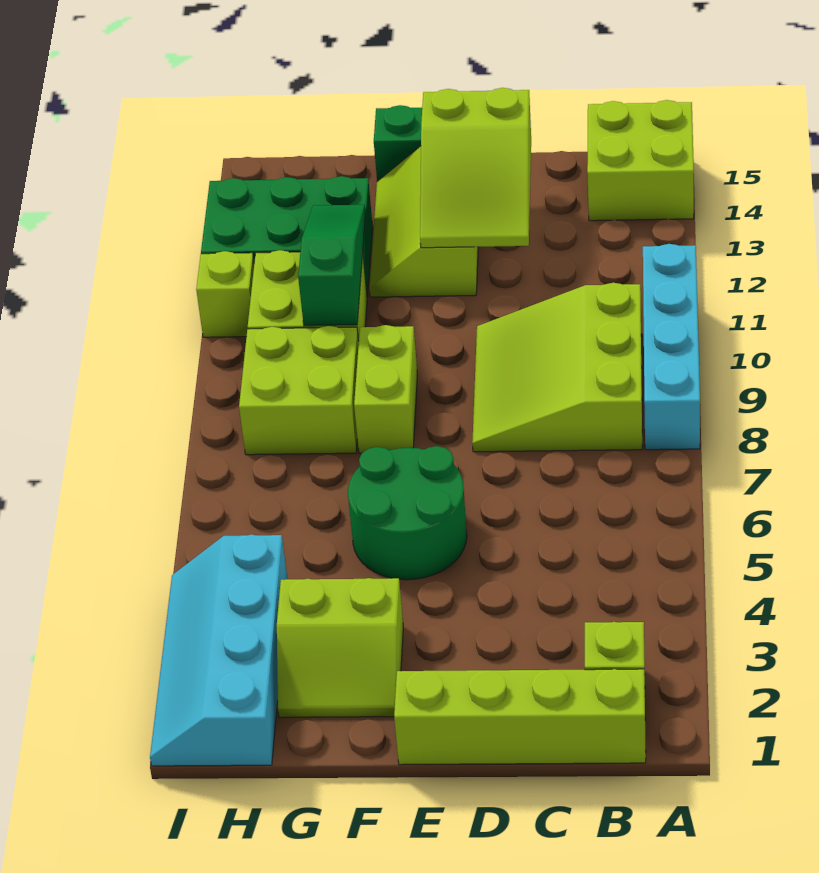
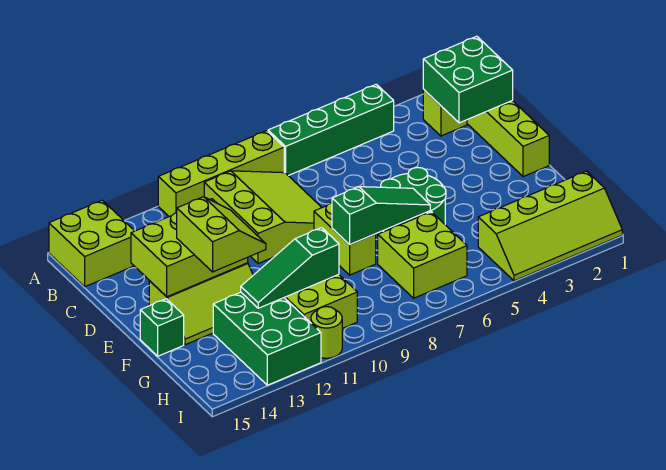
none -> green brick A4:A7 level 1
cyan brick A8:A11 level 1 -> lime brick A8:A11 level 1
none -> green brick B1:C2 level 2
lime slope B8:D10 level 1 top B -> lime slope B8:D10 level 1 top 10
lime slope D12:E14 level 2 top 14 -> lime brick D12:E14 level 2
lime slope F2:G3 level 1 top 3 -> lime slope E12:F13 level 3 top 13
none -> green slope F6:F8 level 2 top 8
lime brick F8:F9 level 1 -> lime brick E8:F8 level 1
lime brick G8:H9 level 1 -> lime brick G6:H7 level 1
cyan slope H1:I4 level 1 top H -> lime slope H1:I4 level 1 top H
lime brick I11 level 1 -> lime round brick I11 level 1

